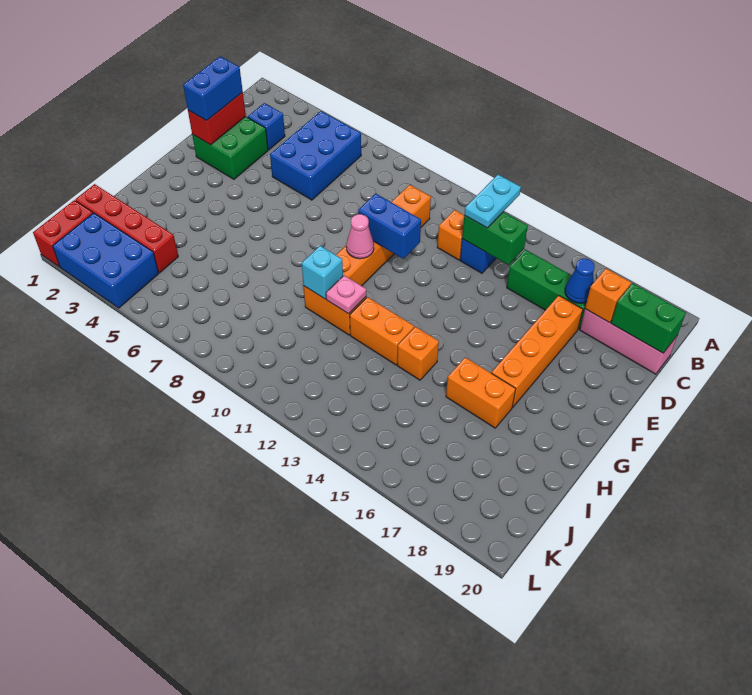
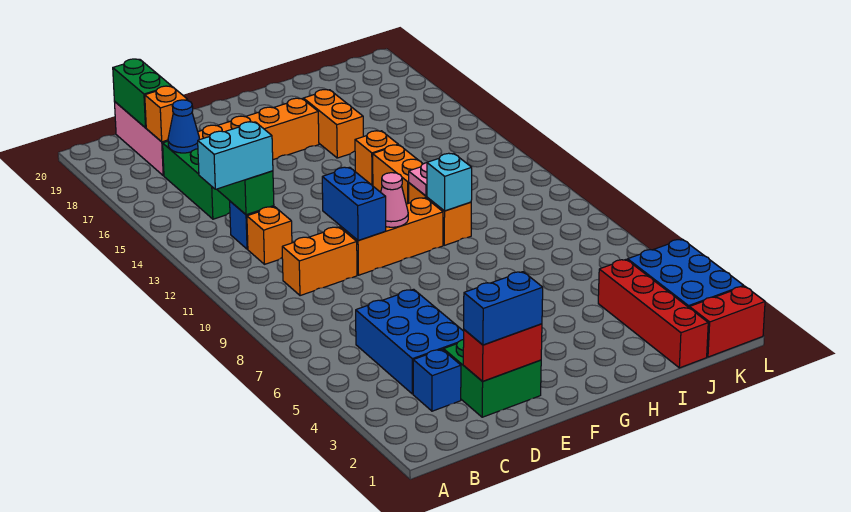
blue brick B5:D6 level 1 -> blue brick C4:D6 level 1
cyan plate B13:C13 level 3 -> cyan brick B13:C13 level 3

